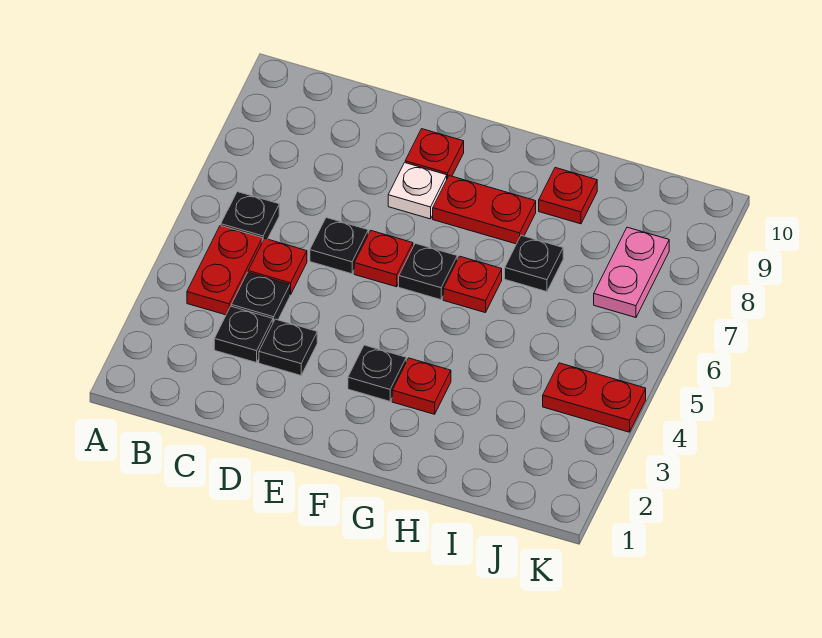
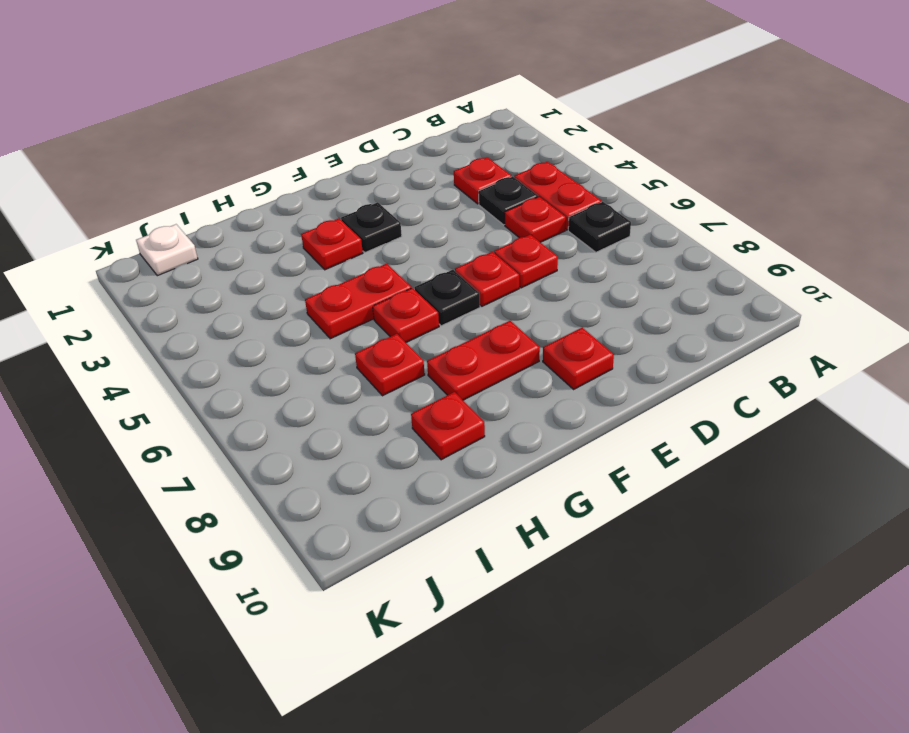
black plate C3 level 1 -> red plate C3 level 1
black plate D3 level 1 -> none
black plate D6 level 1 -> red plate D6 level 1
white plate E8 level 1 -> white plate J1 level 1
black plate H7 level 1 -> red plate H7 level 1
red plate J4:K4 level 1 -> red plate G5:H5 level 1
pink plate J7:J8 level 1 -> none

